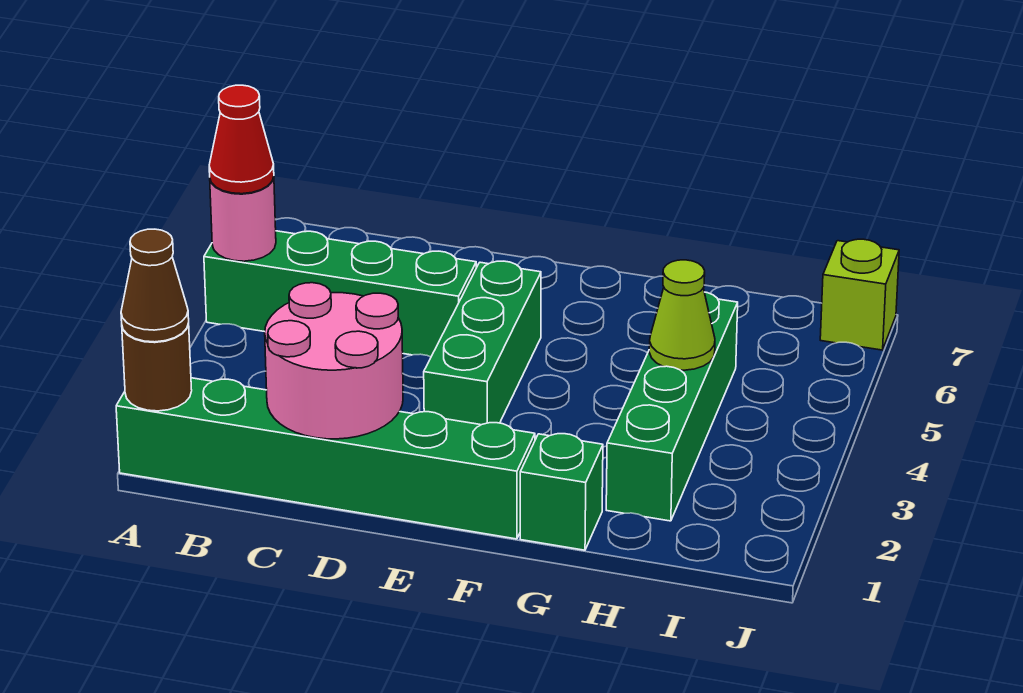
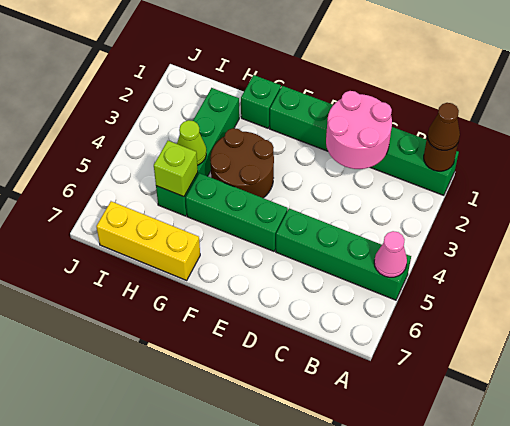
pink round brick A5 level 2 -> pink cone A5 level 2
red cone A5 level 3 -> none
green brick E3:E5 level 1 -> green brick E5:G5 level 1
none -> brown round brick F3:G4 level 1
none -> yellow brick G7:I7 level 1
lime brick J7 level 1 -> lime brick H5 level 2

